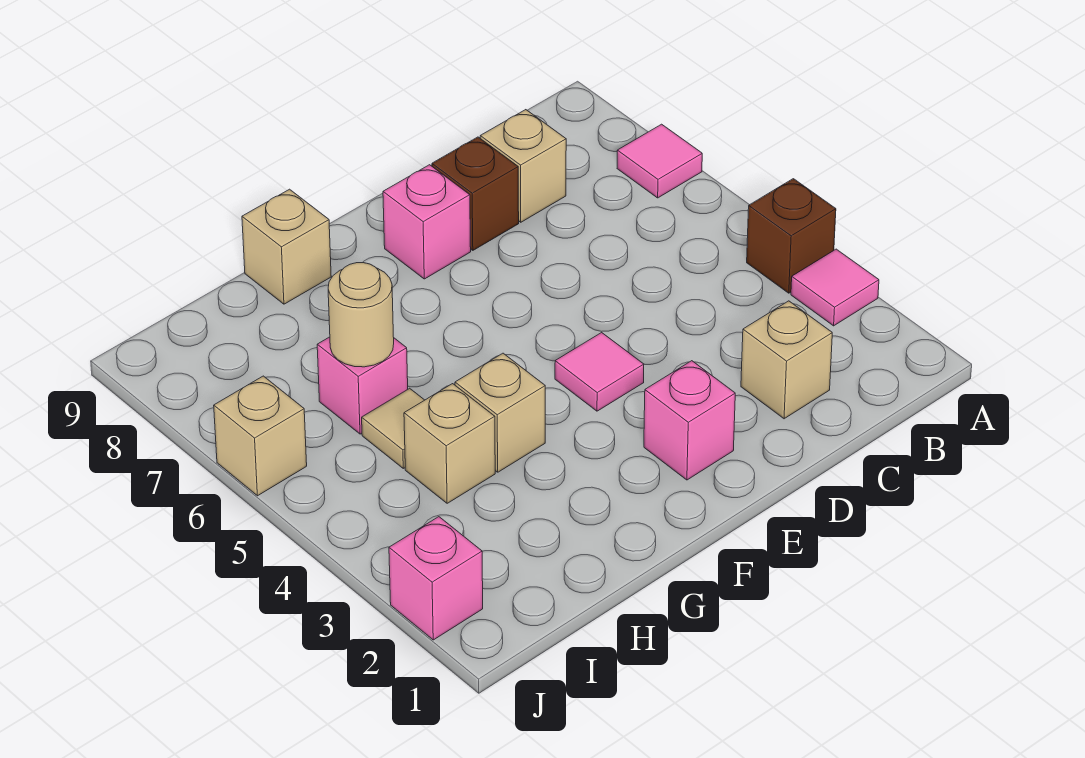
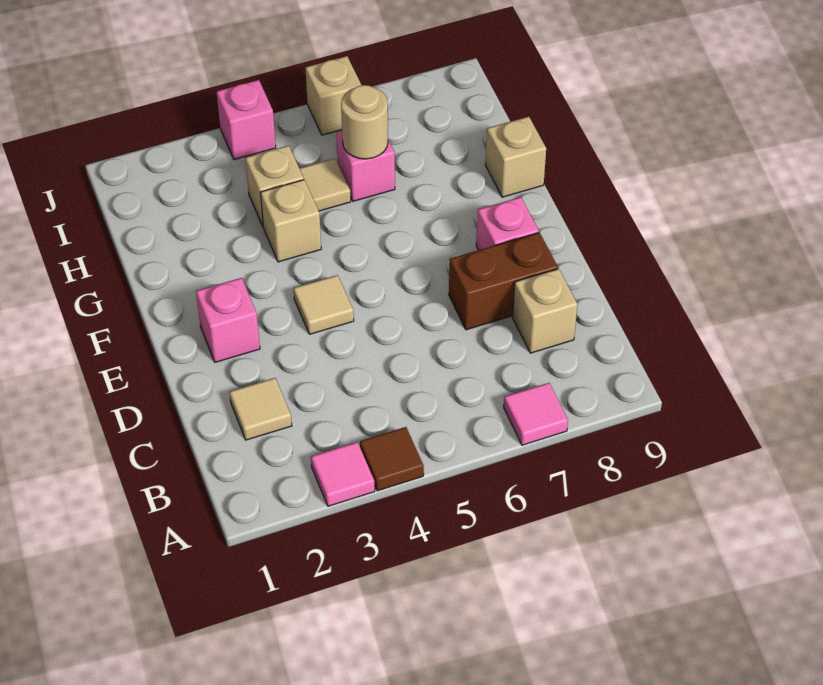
brown brick A4 level 1 -> brown tile A4 level 1
tan brick C2 level 1 -> tan tile C2 level 1
brown brick D8 level 1 -> brown brick D7:D8 level 1
pink tile E4 level 1 -> tan tile E4 level 1
pink brick J2 level 1 -> pink brick J4 level 1

